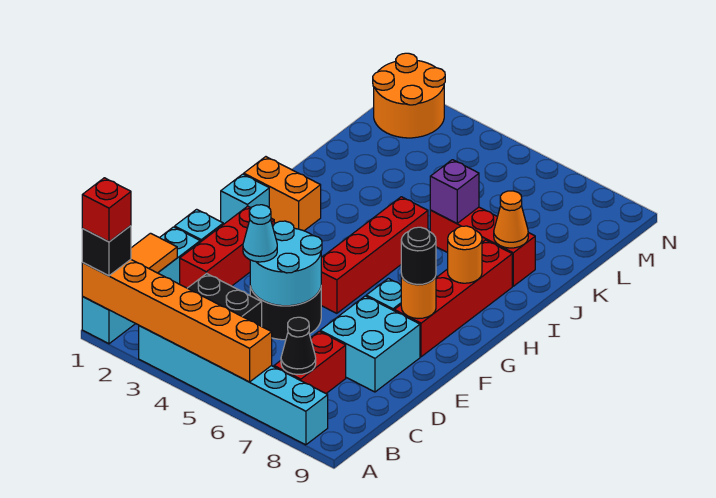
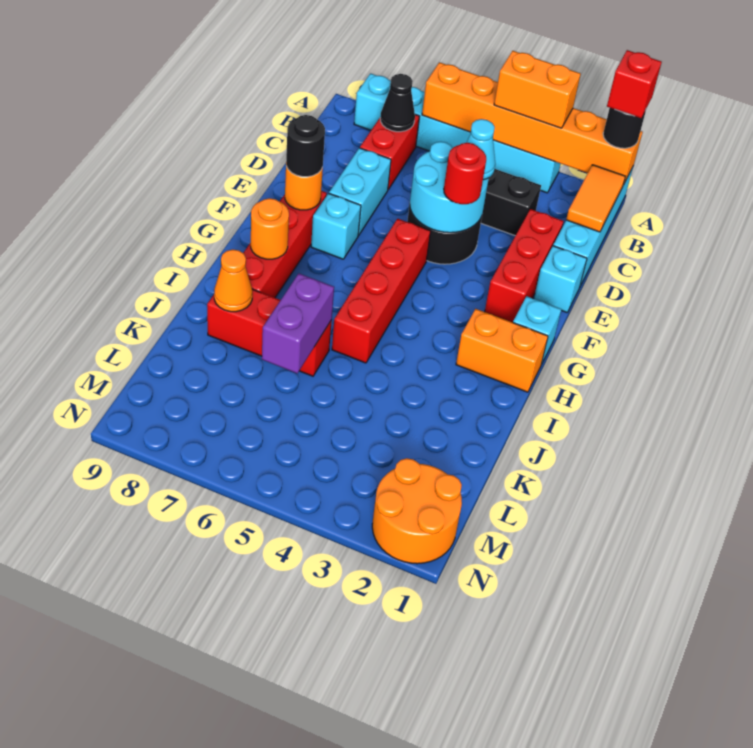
black brick A1 level 3 -> black round brick A1 level 3
none -> orange brick A3:A4 level 3
cyan brick D7:E8 level 1 -> cyan brick D7:E7 level 1
none -> red round brick E4 level 3
purple brick J6 level 2 -> purple brick J6:K6 level 2

